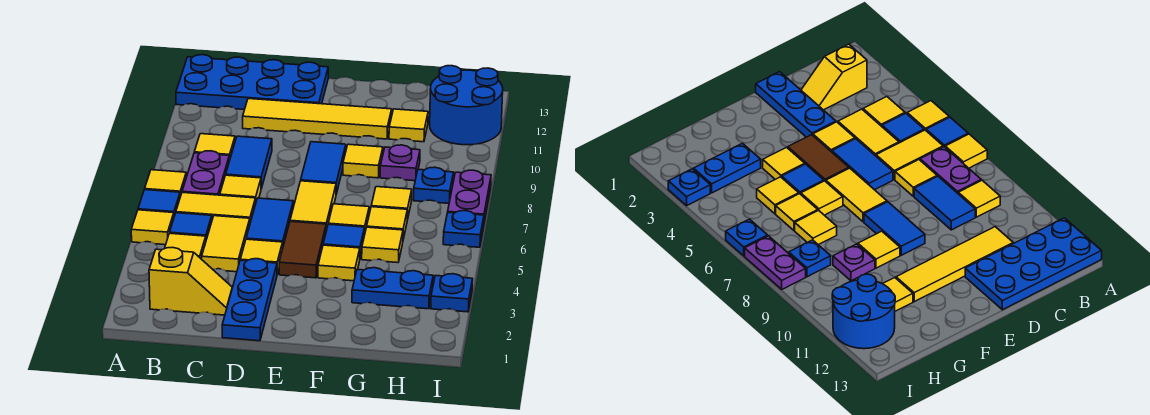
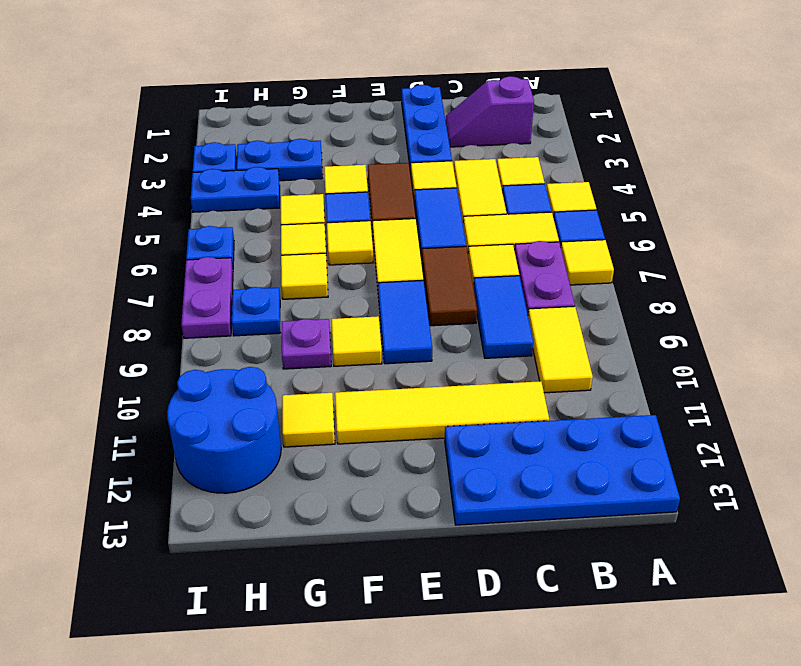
yellow slope B2:C2 level 1 top B -> purple slope B2:C2 level 1 top B
yellow tile B9 level 1 -> yellow tile B9:B10 level 1
none -> brown tile D7:D8 level 1
none -> blue plate H4:I4 level 1

